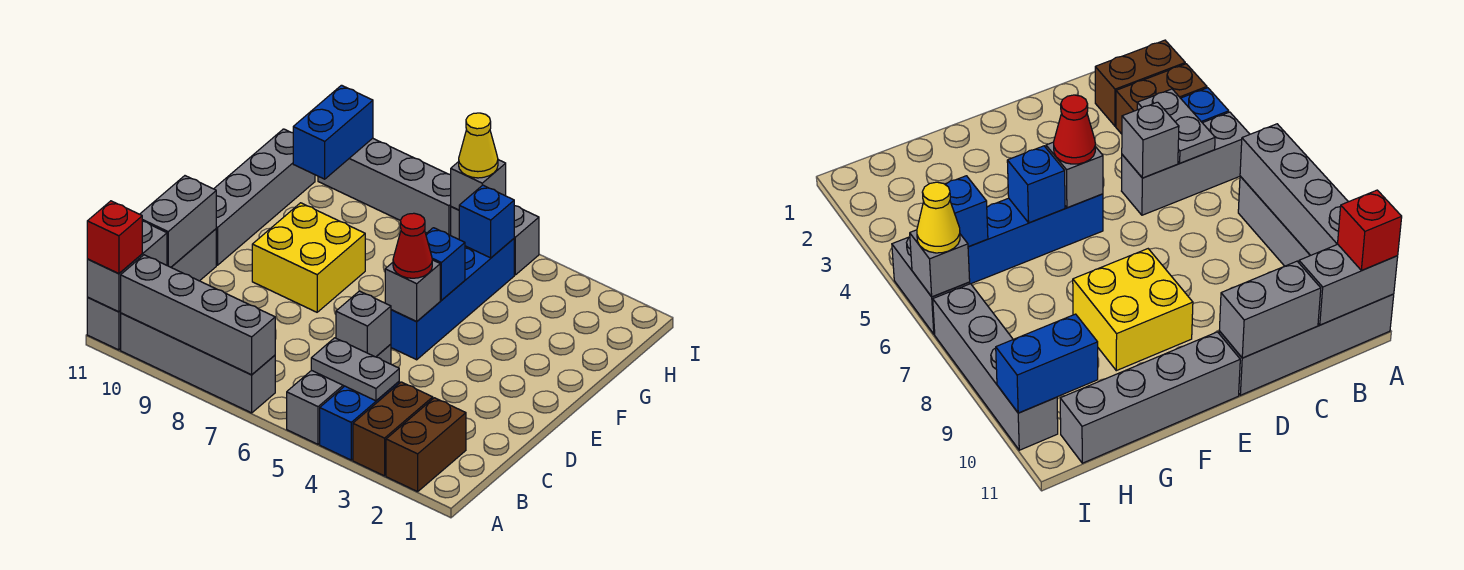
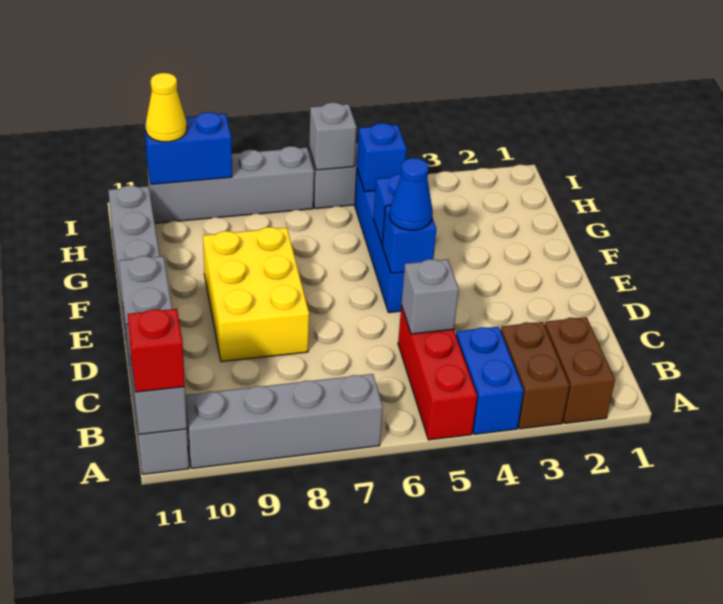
grey brick A5:C5 level 1 -> red brick A5:C5 level 1
grey brick A7:A10 level 2 -> none
grey plate B4:B5 level 2 -> none
grey brick E5 level 2 -> blue brick E5 level 2
red cone E5 level 3 -> blue cone E5 level 3
yellow brick E8:F9 level 1 -> yellow brick D8:F9 level 1
blue brick H10:I10 level 2 -> blue brick I9:I10 level 2
yellow cone I6 level 3 -> yellow cone I10 level 3

